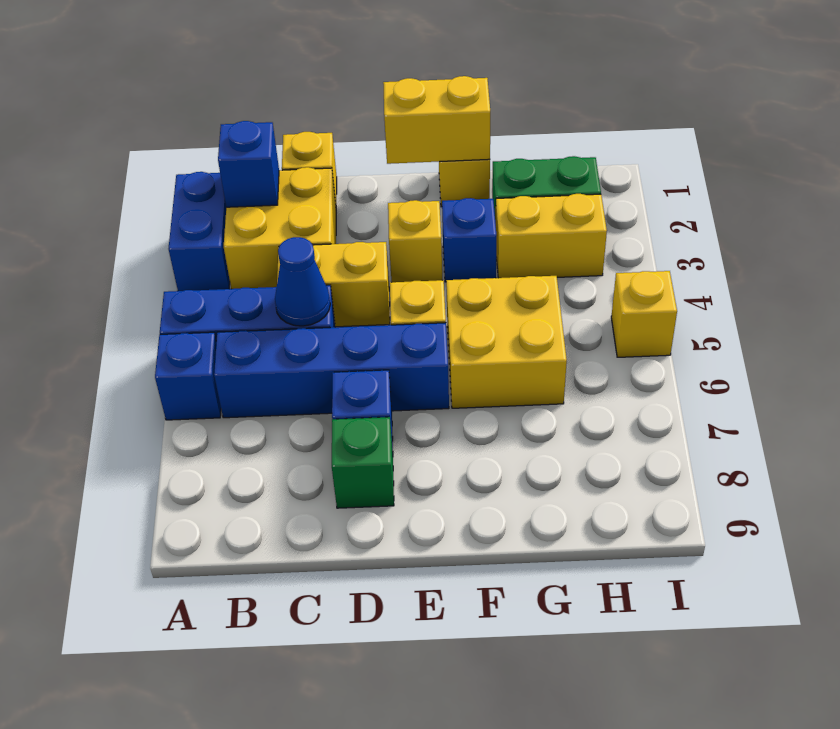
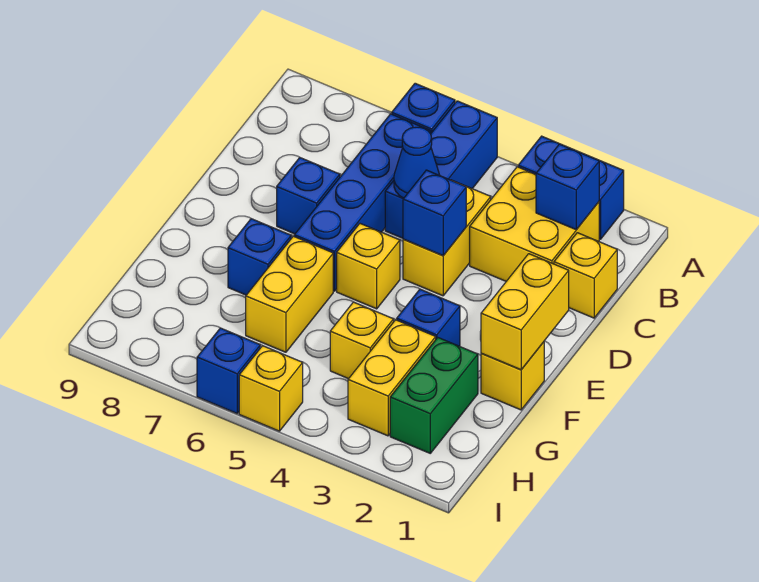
none -> blue brick D4 level 2
green brick D8 level 1 -> none
yellow brick E3 level 1 -> yellow brick G4 level 1
yellow brick F5:G6 level 1 -> yellow brick F6:G6 level 1
none -> blue brick F7 level 1
none -> blue brick I6 level 1

